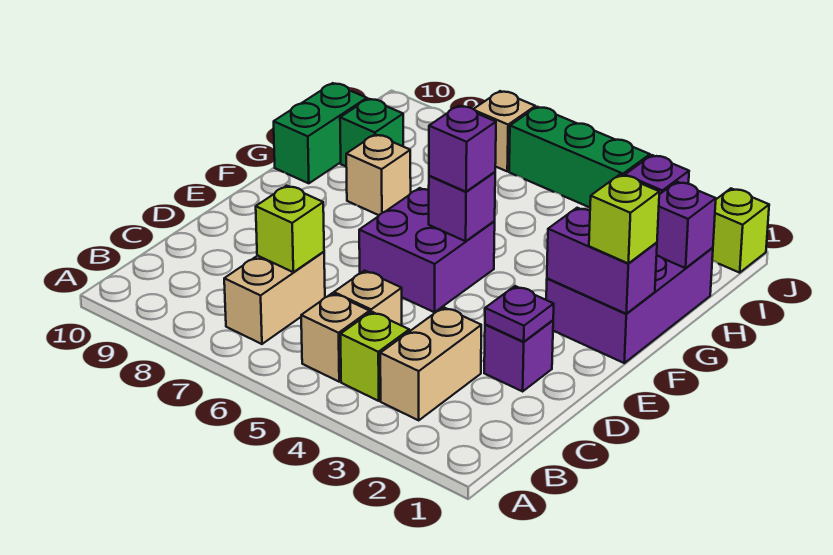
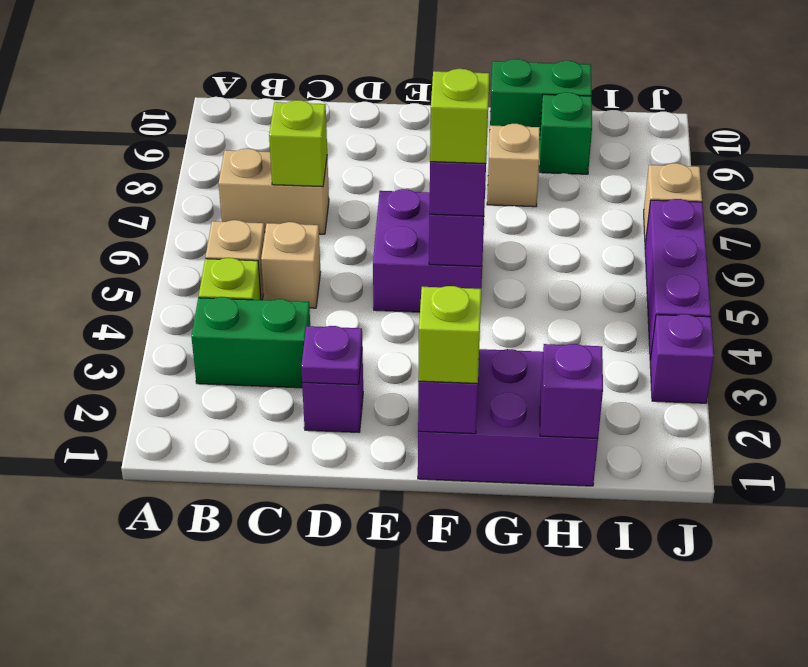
tan brick B3:C3 level 1 -> green brick B3:C3 level 1
lime brick J1 level 1 -> lime brick F5 level 4
green brick J4:J6 level 1 -> purple brick J4:J6 level 1

